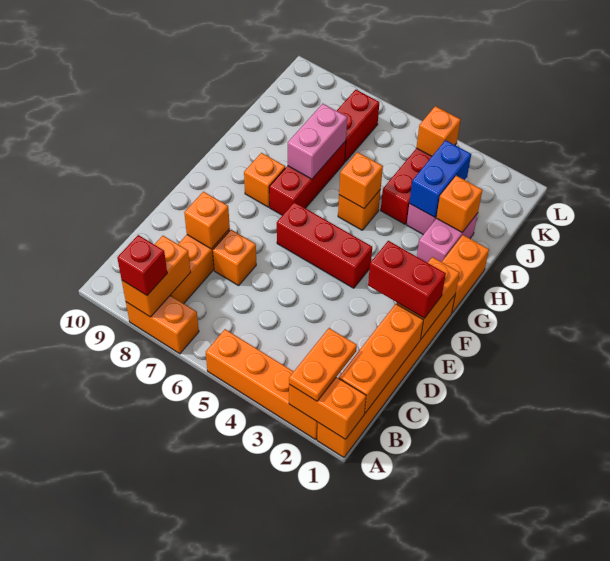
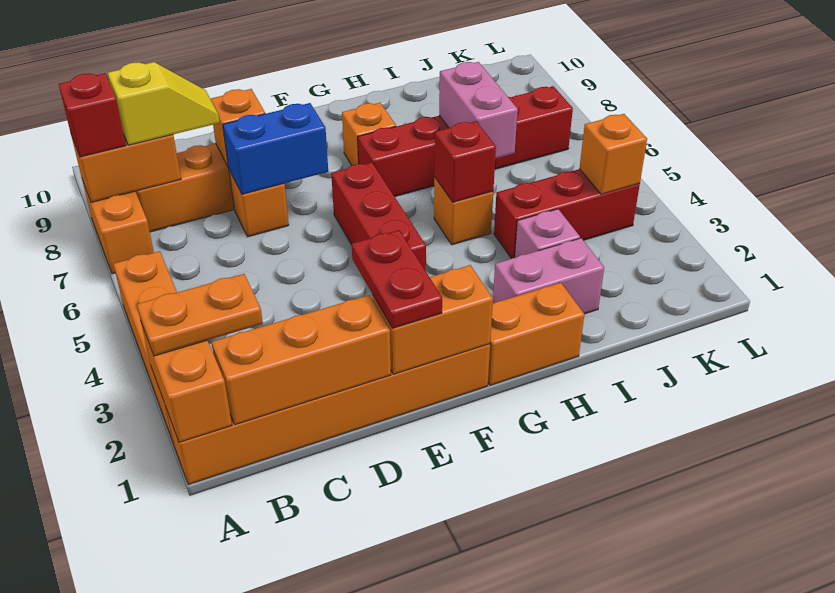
none -> yellow slope B8:C8 level 3 top B
red brick E1:E2 level 3 -> red plate E1:E2 level 3
orange brick H5 level 2 -> red brick H5 level 2
pink brick H7:I7 level 2 -> pink brick I6:I7 level 2
orange brick I2 level 2 -> none
blue brick I3:J3 level 2 -> blue brick D7:E7 level 2

